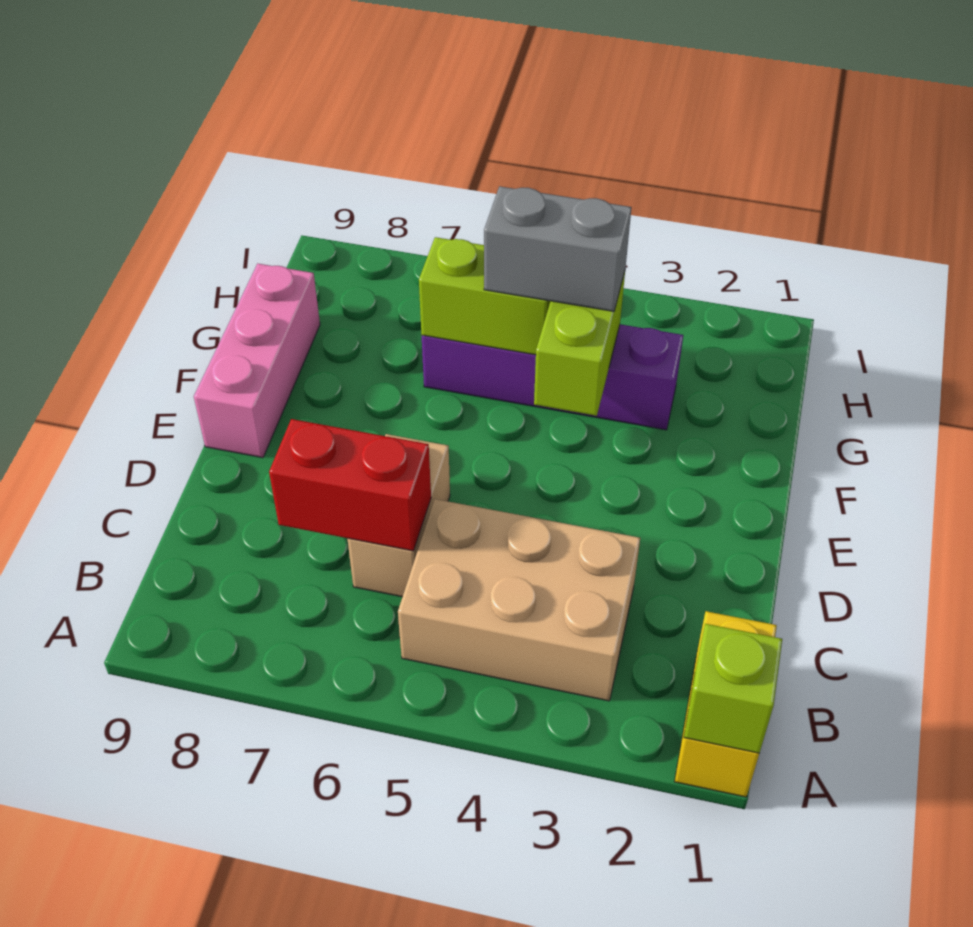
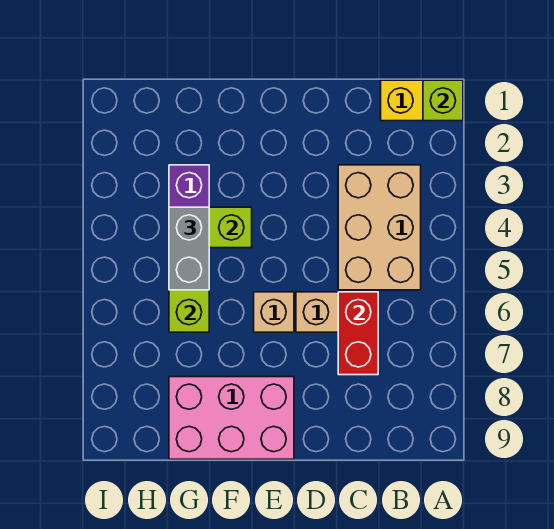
none -> tan brick E6 level 1
pink brick E9:G9 level 1 -> pink brick E8:G9 level 1

